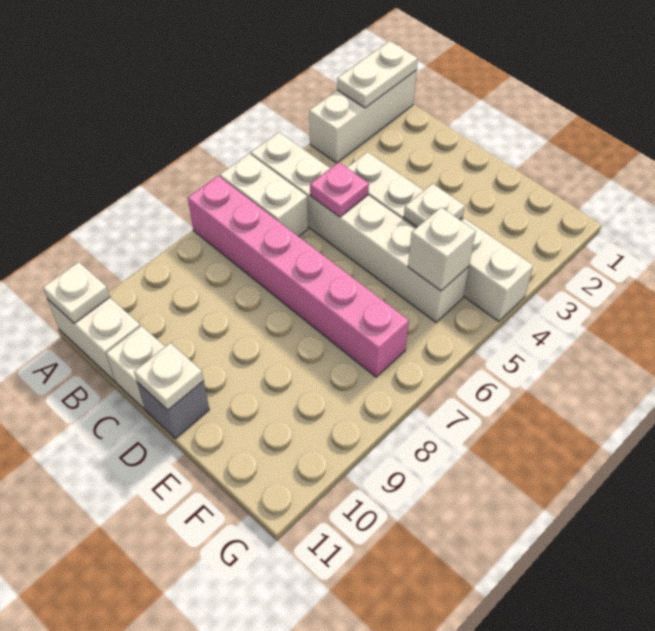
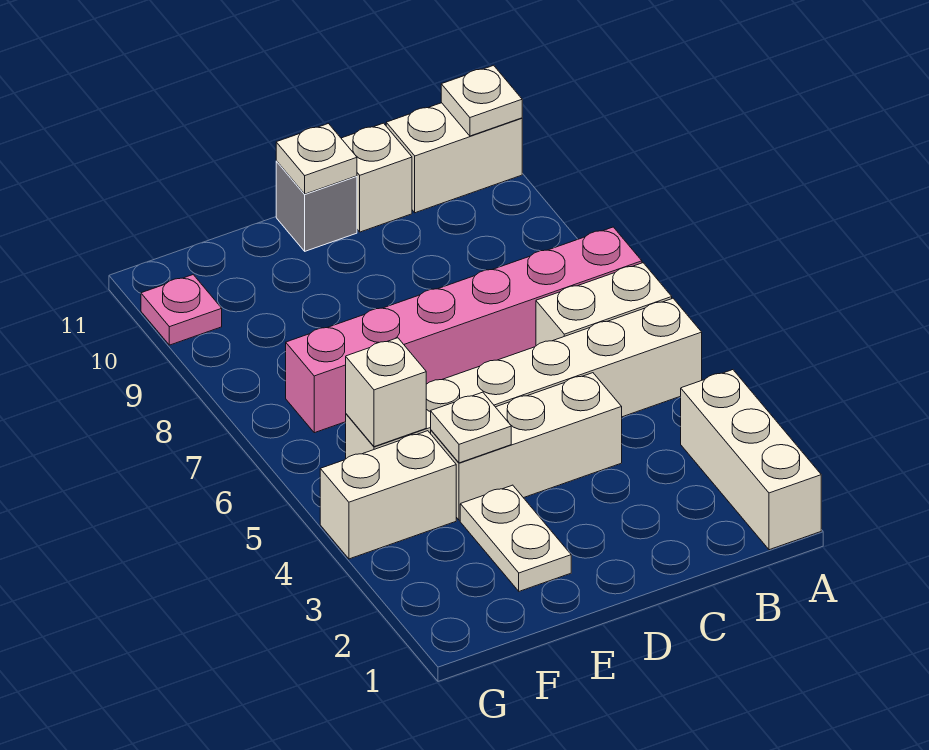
white plate A1:A2 level 2 -> white plate E2:E3 level 1
pink plate C5 level 2 -> pink plate G10 level 1

